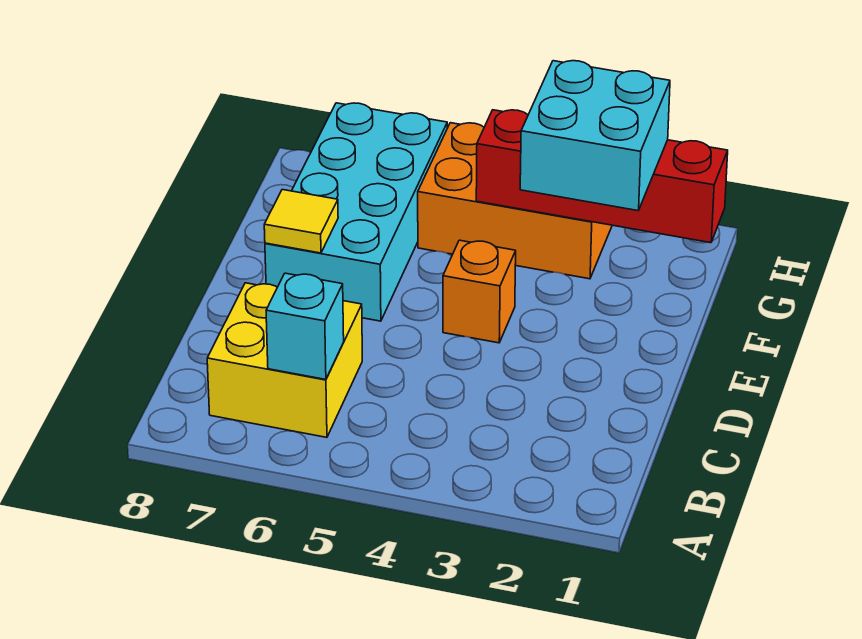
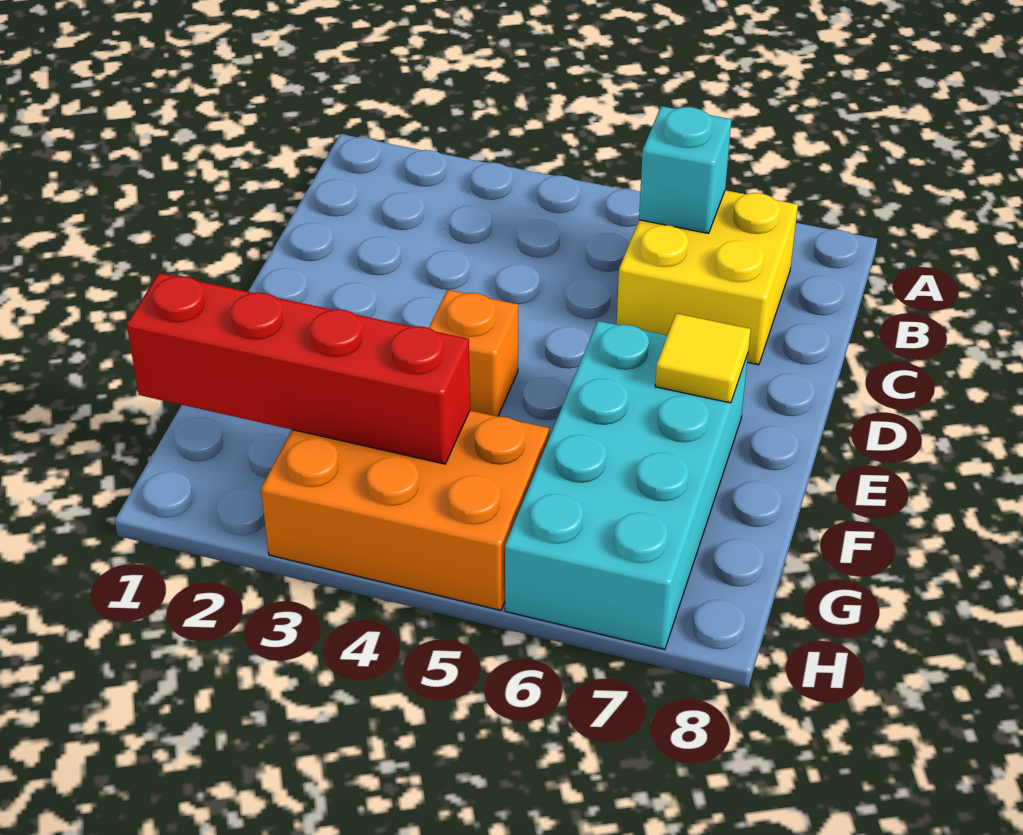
cyan brick F2:G3 level 3 -> none

